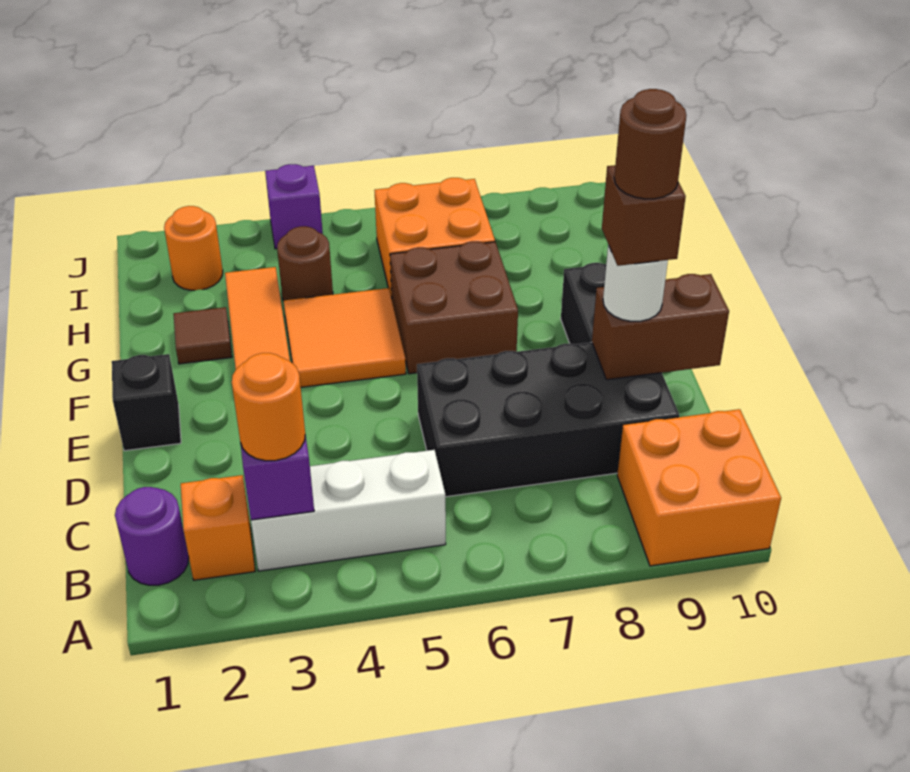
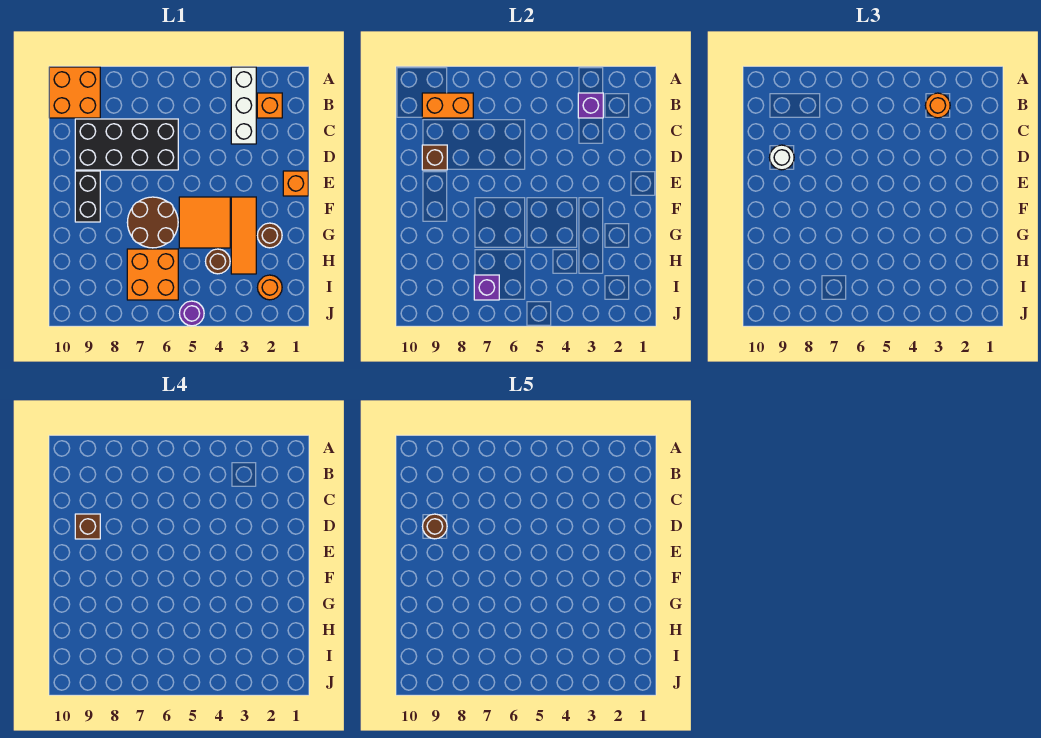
purple round brick B1 level 1 -> purple round brick J5 level 1
white brick B3:B5 level 1 -> white brick A3:C3 level 1
none -> orange brick B8:B9 level 2
brown brick D9:D10 level 2 -> brown brick D9 level 2
black brick E1 level 1 -> orange brick E1 level 1
brown brick F6:G7 level 1 -> brown round brick F6:G7 level 1
brown tile G2 level 1 -> brown round brick G2 level 1
purple brick J4 level 1 -> purple brick I7 level 2

